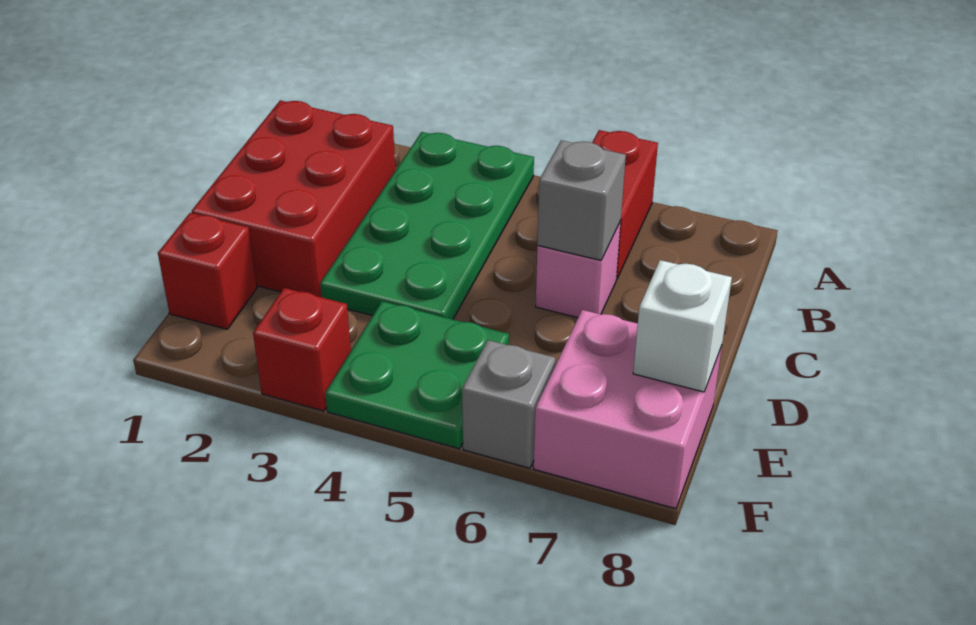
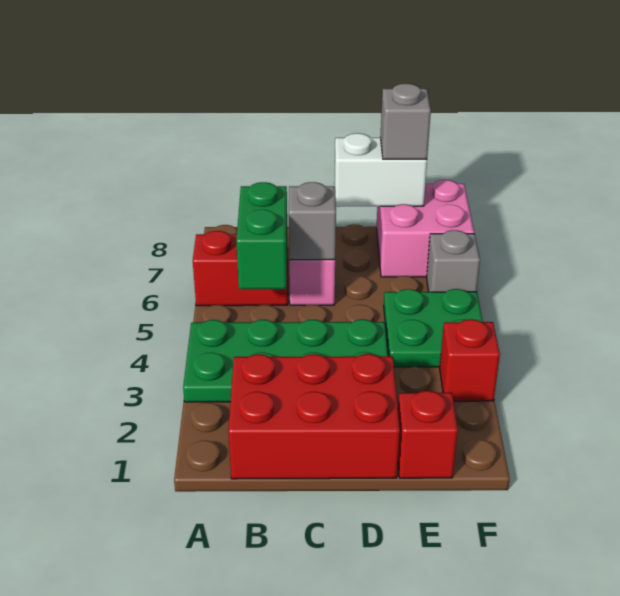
none -> green brick B5:B6 level 2
white brick E8 level 2 -> white brick D8:E8 level 2
none -> grey brick E8 level 3

